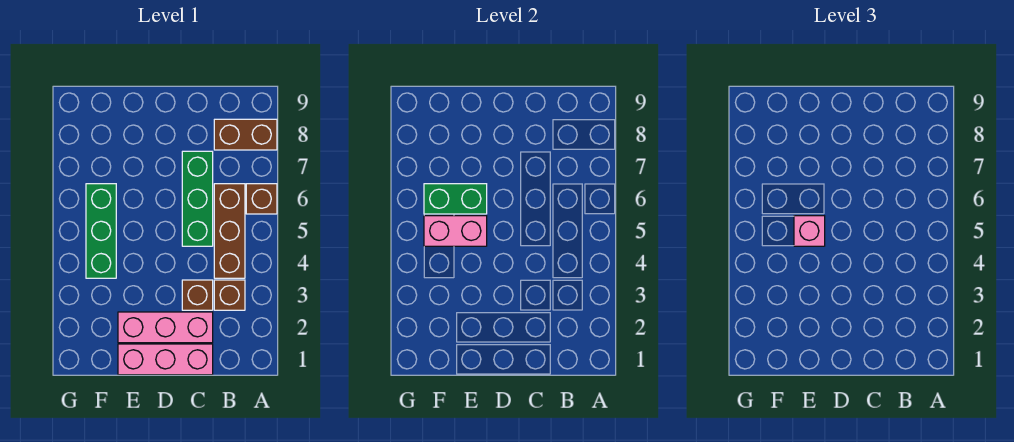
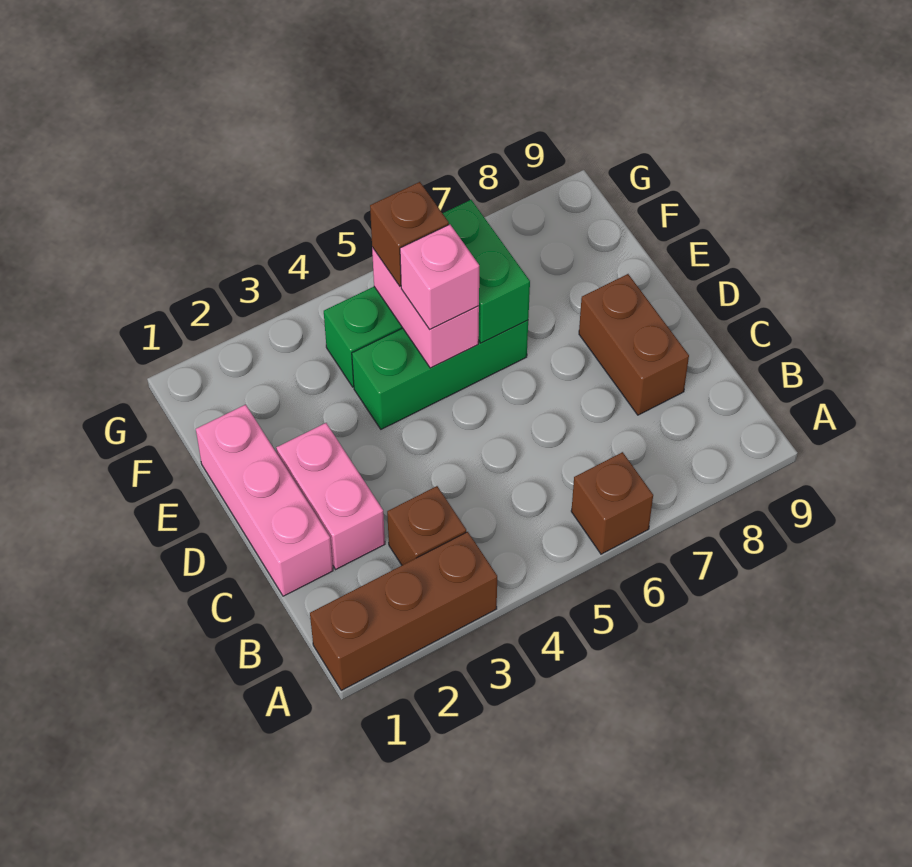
brown brick A8:B8 level 1 -> brown brick C8:D8 level 1
brown brick B4:B6 level 1 -> brown brick A1:A3 level 1
pink brick C2:E2 level 1 -> pink brick C2:D2 level 1
brown brick C3 level 1 -> brown brick F5 level 3
green brick C5:C7 level 1 -> green brick E4:E6 level 1

